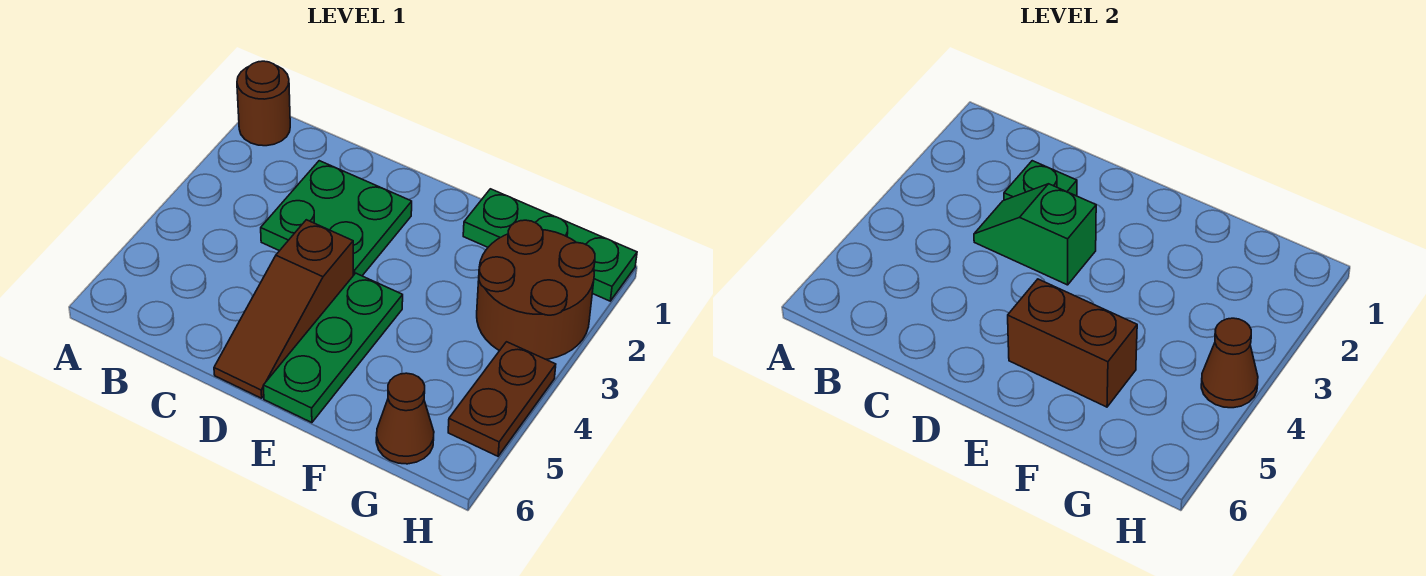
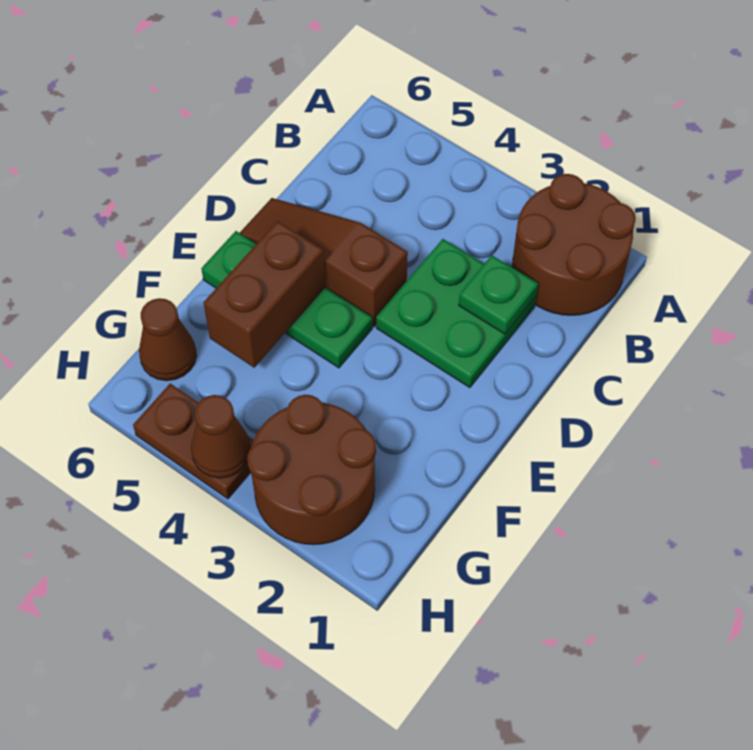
brown round brick A1 level 1 -> brown round brick A1:B2 level 1
green slope C3:D3 level 2 top D -> none
green plate F1:H1 level 1 -> none

